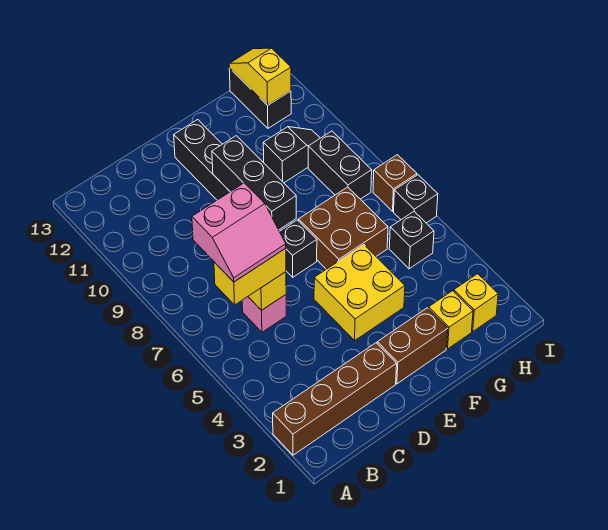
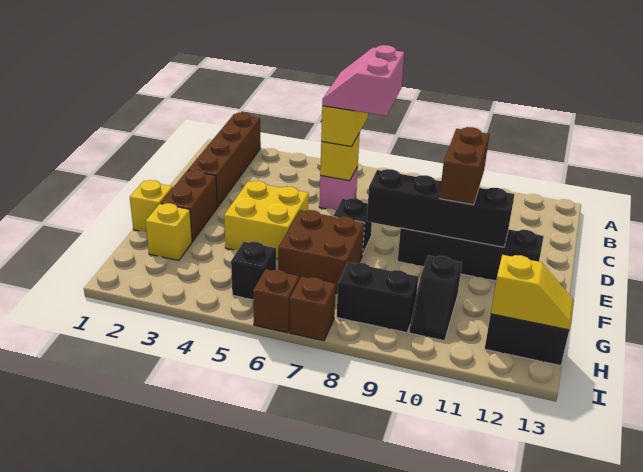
none -> brown brick D10:E10 level 3
black brick E8:E10 level 2 -> black brick E8:E11 level 2
yellow brick H2 level 1 -> yellow brick F1 level 1
black brick I6 level 1 -> brown brick I6 level 1

